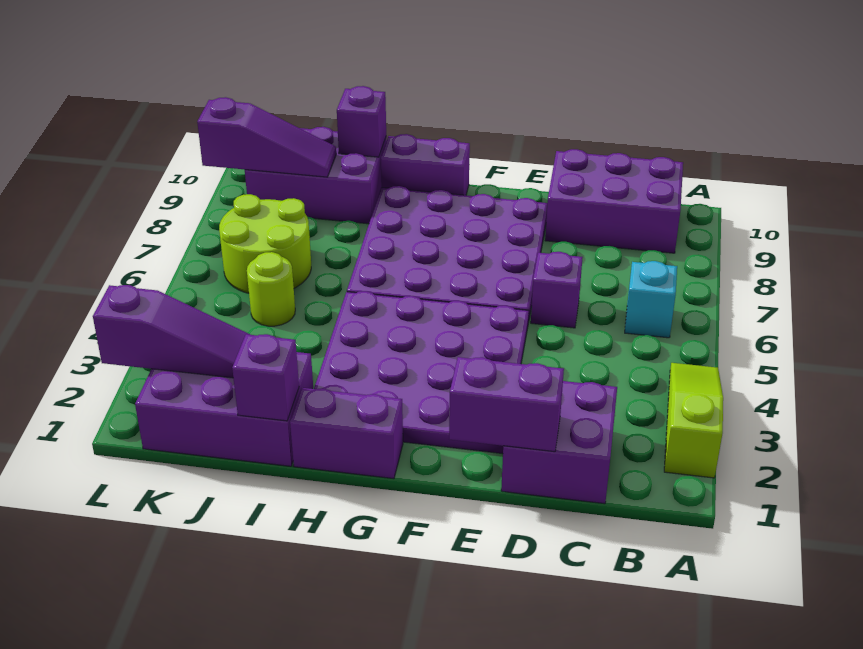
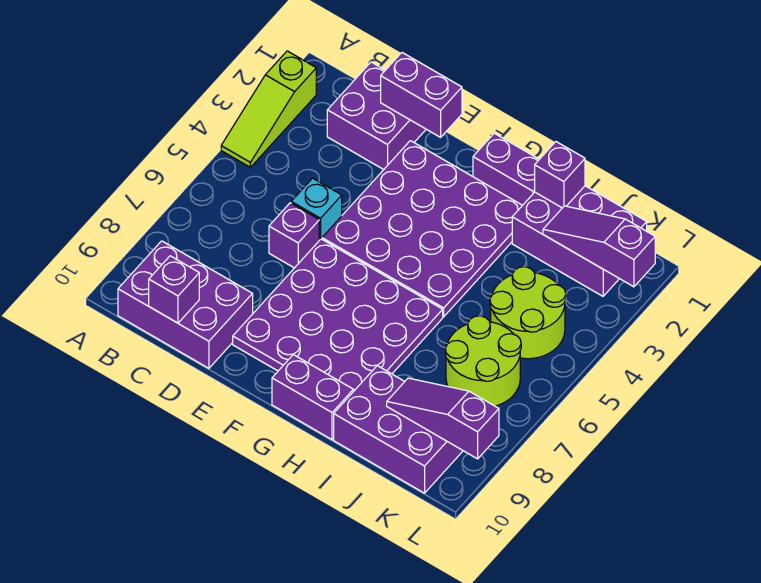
cyan brick B6 level 1 -> cyan brick D5 level 1
purple brick I10 level 2 -> purple brick C10 level 2
lime round brick J5 level 1 -> lime round brick J4:K5 level 1

